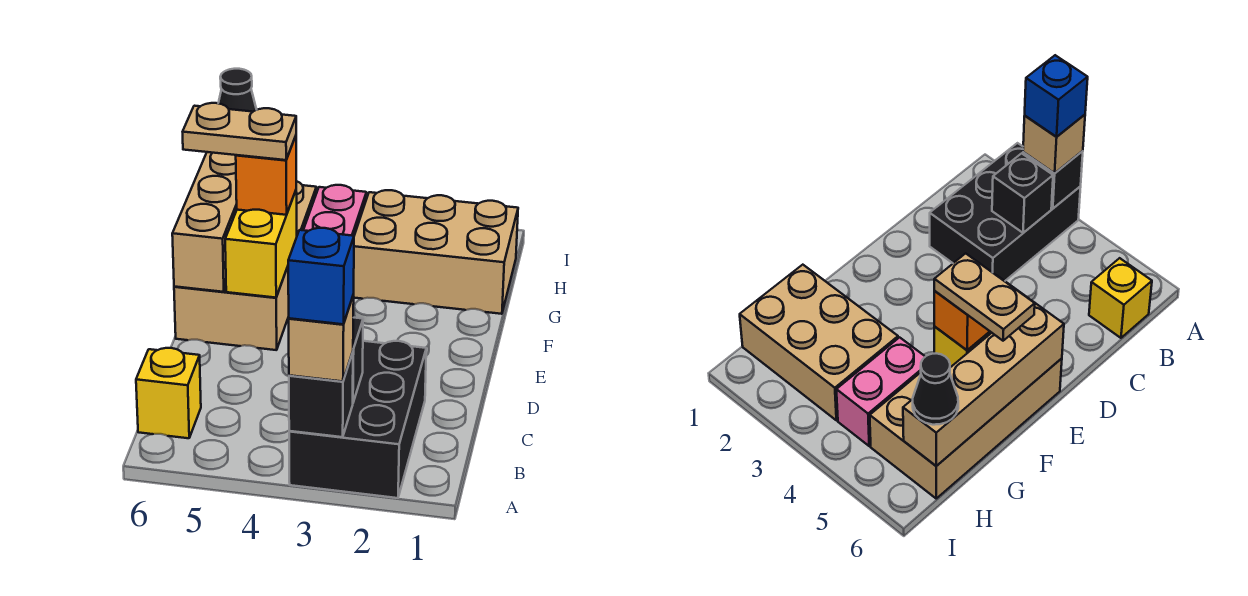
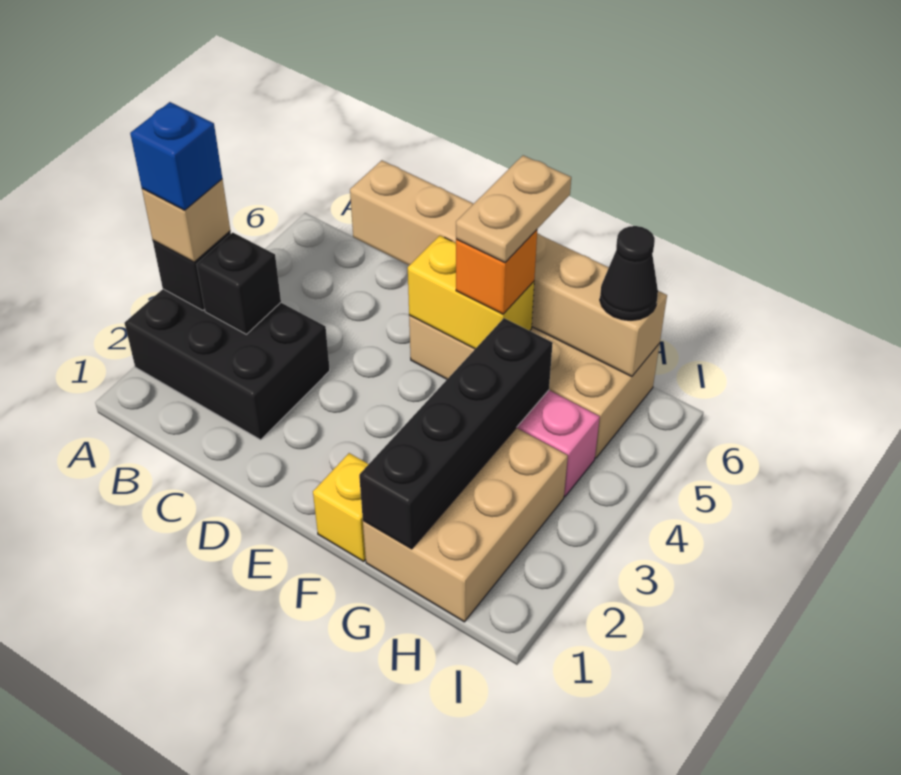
yellow brick B6 level 1 -> yellow brick F1 level 1
tan brick E6:H6 level 2 -> tan brick C6:H6 level 2
none -> black brick G1:G4 level 2

